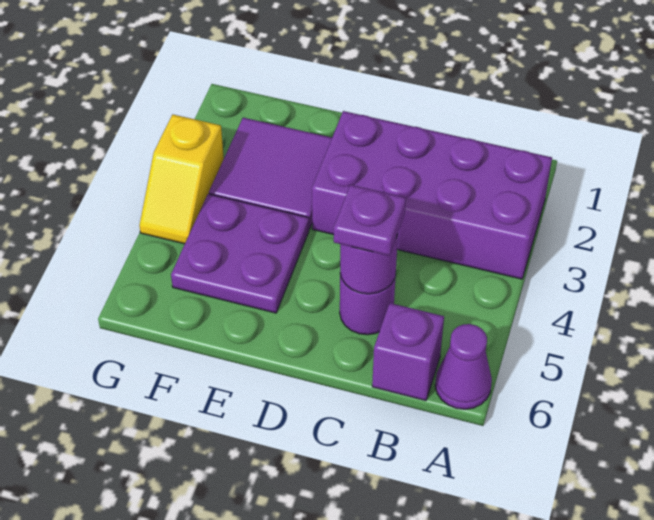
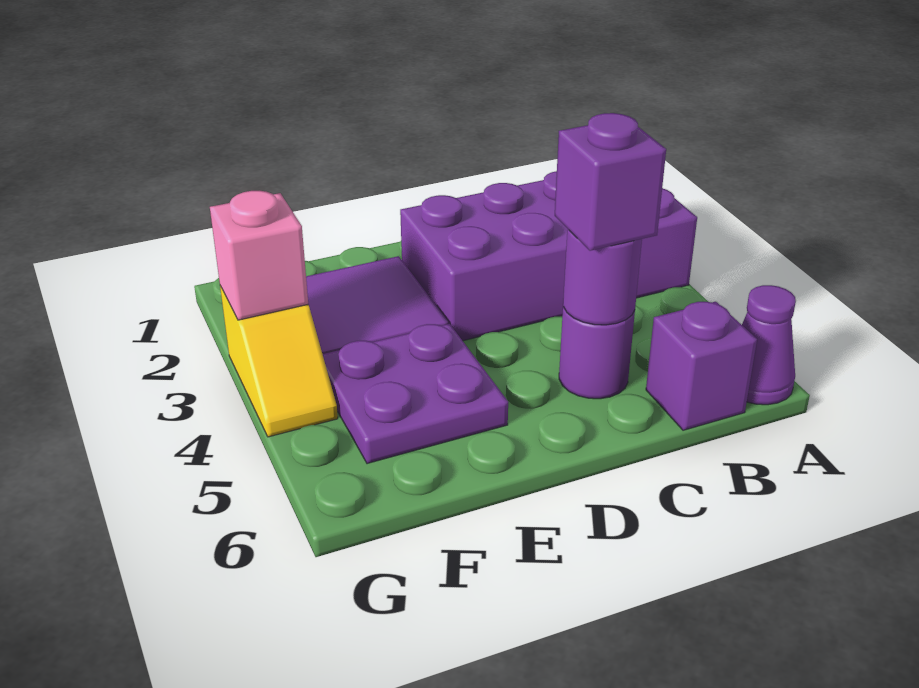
purple plate C5 level 3 -> purple brick C5 level 3
none -> pink brick G3 level 2

